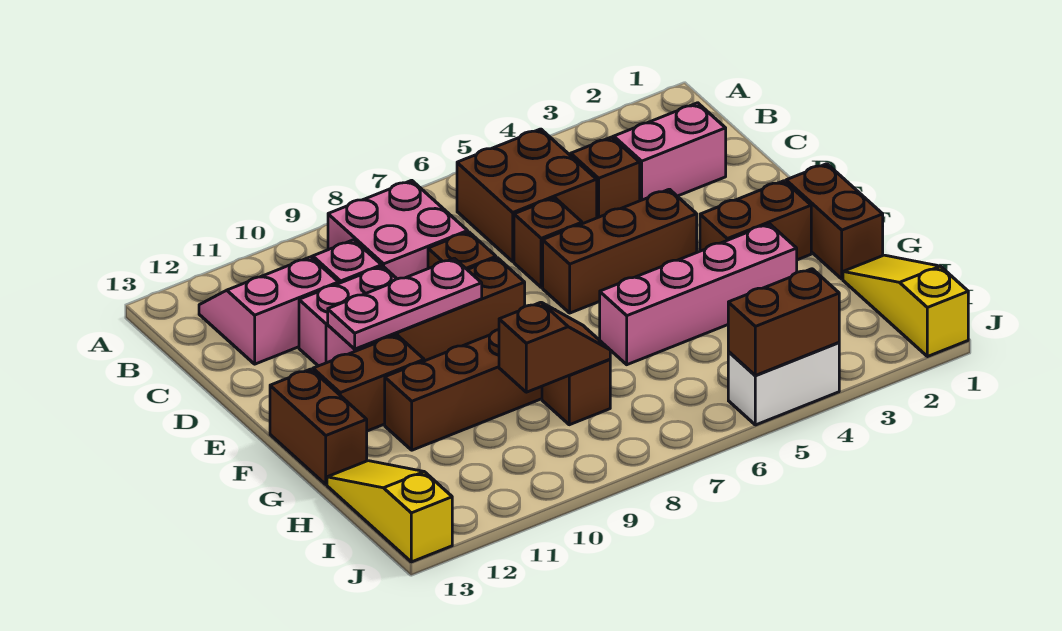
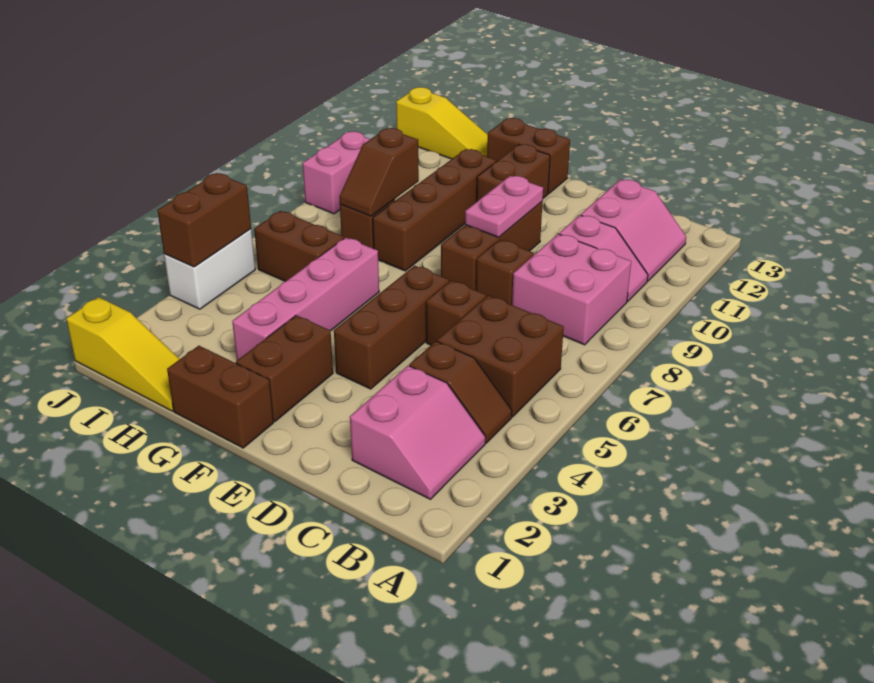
pink brick D10:D11 level 1 -> pink brick J9:J10 level 1
pink plate E9:E11 level 2 -> pink plate E9:E10 level 2
none -> brown brick H6:I6 level 1

